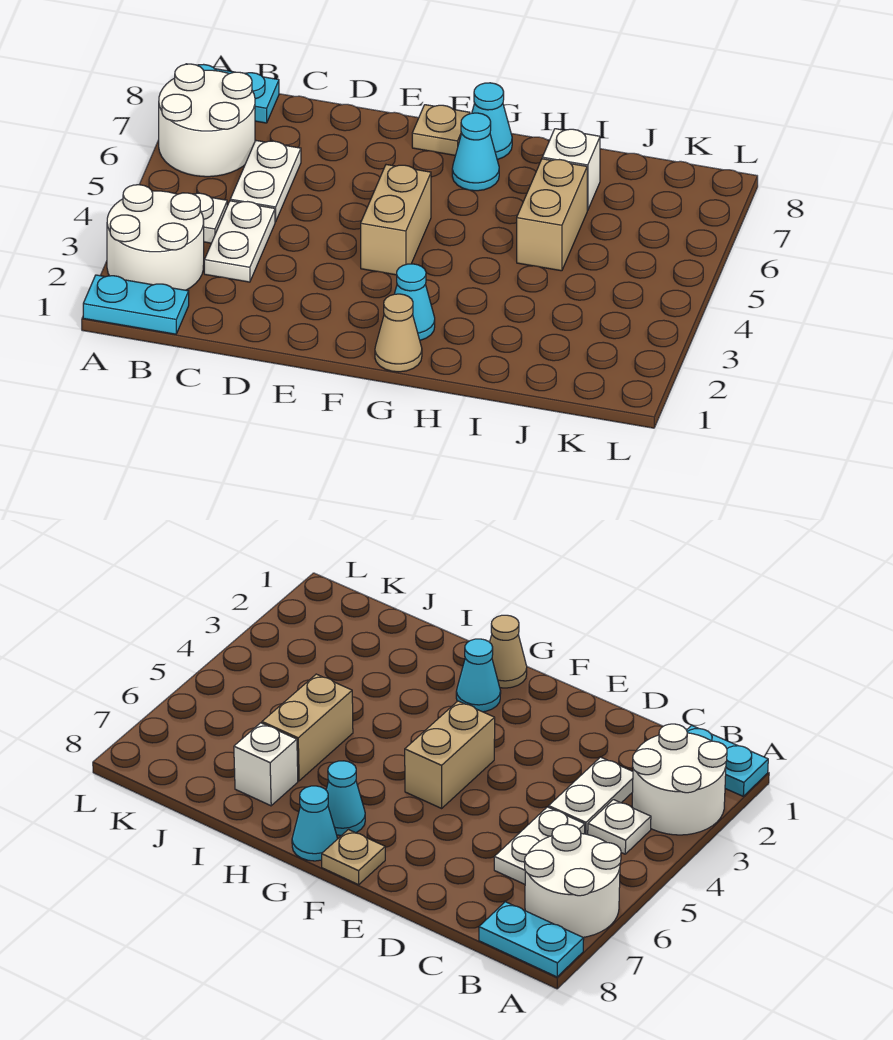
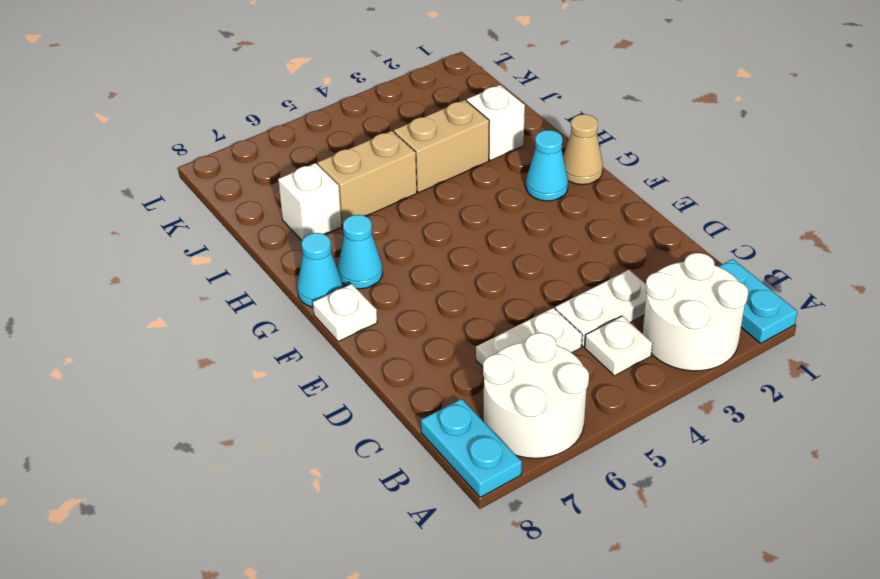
tan brick F4:F5 level 1 -> tan brick I3:I4 level 1
tan plate F8 level 1 -> white plate F8 level 1
none -> white brick I2 level 1

